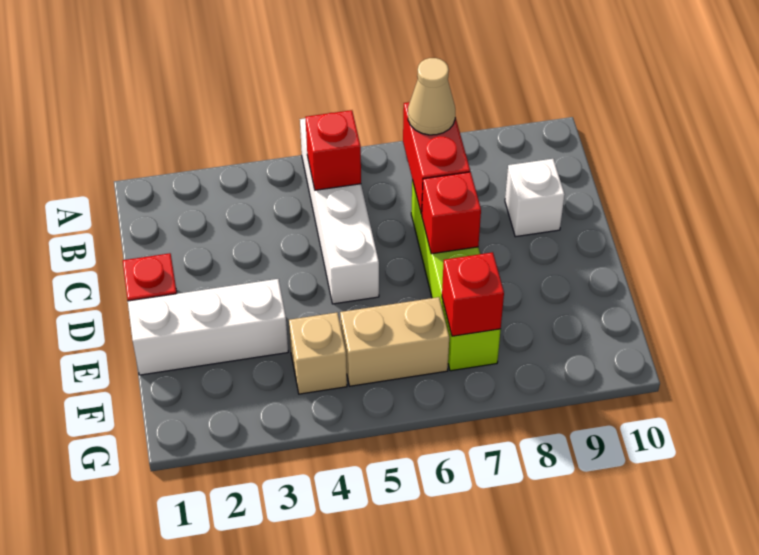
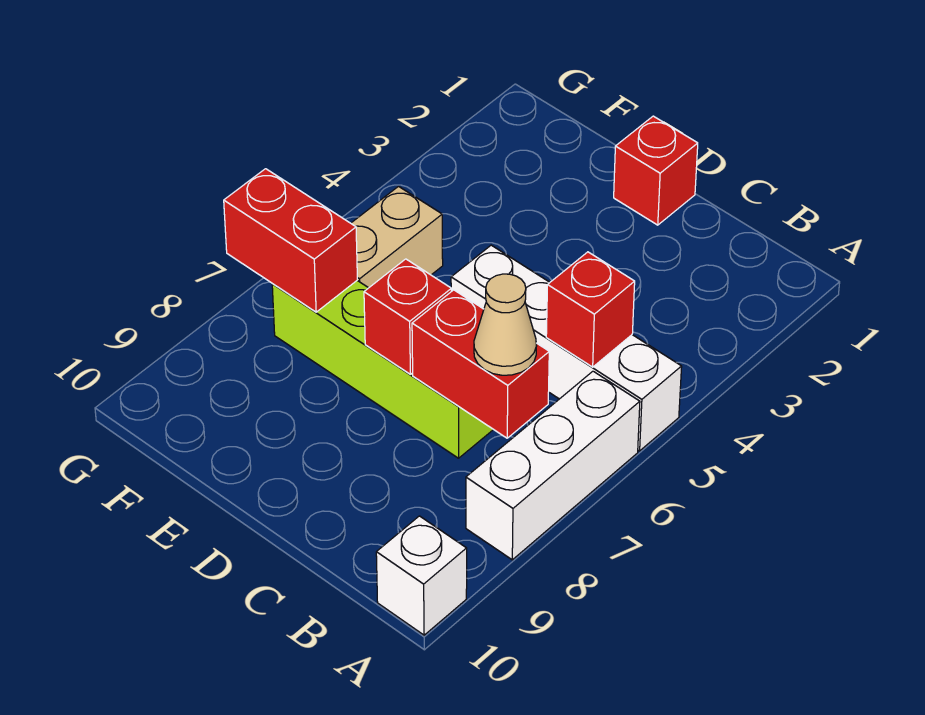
white brick C9 level 1 -> white brick A10 level 1
white brick E1:E3 level 1 -> white brick A6:A8 level 1
tan brick F4 level 1 -> none
red brick F7 level 2 -> red brick F7:G7 level 2

